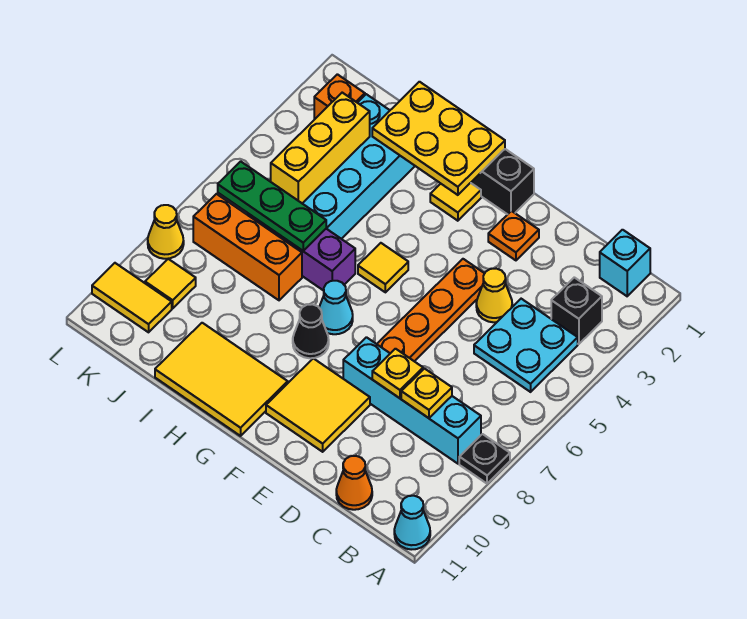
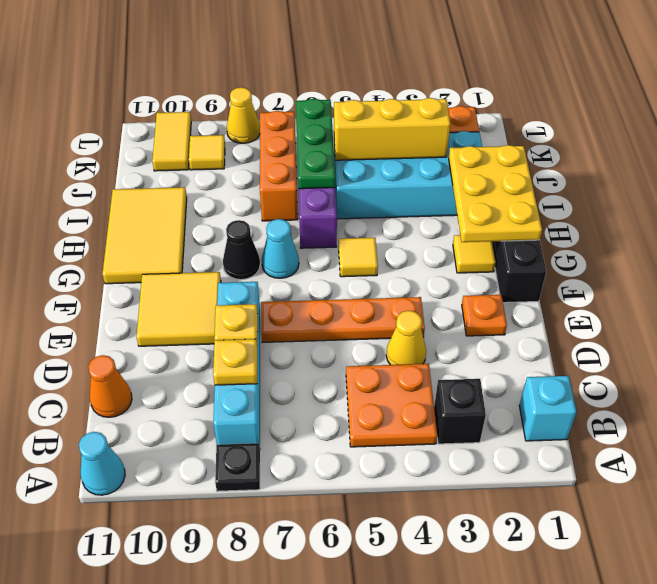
cyan plate B4:C5 level 1 -> orange plate B4:C5 level 1

